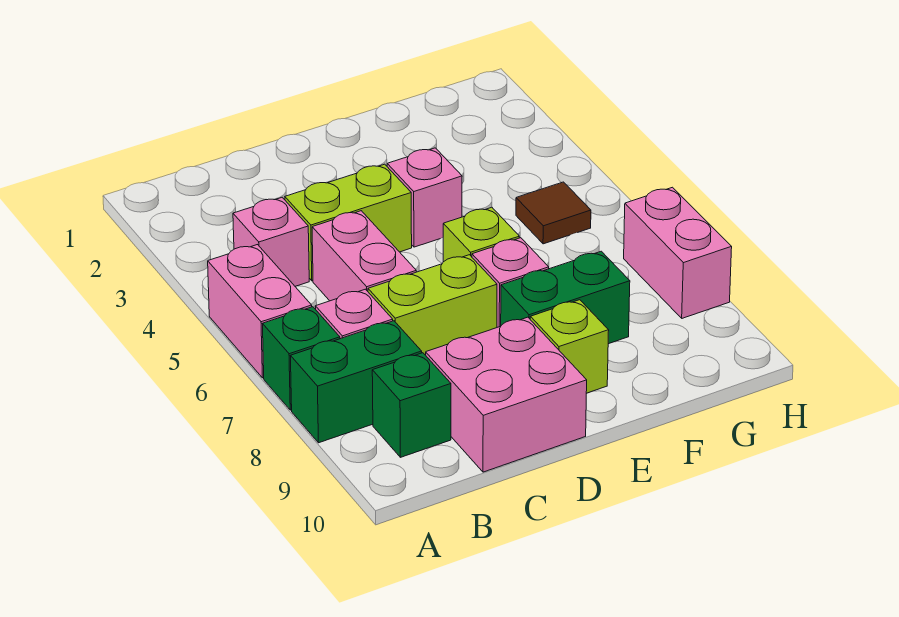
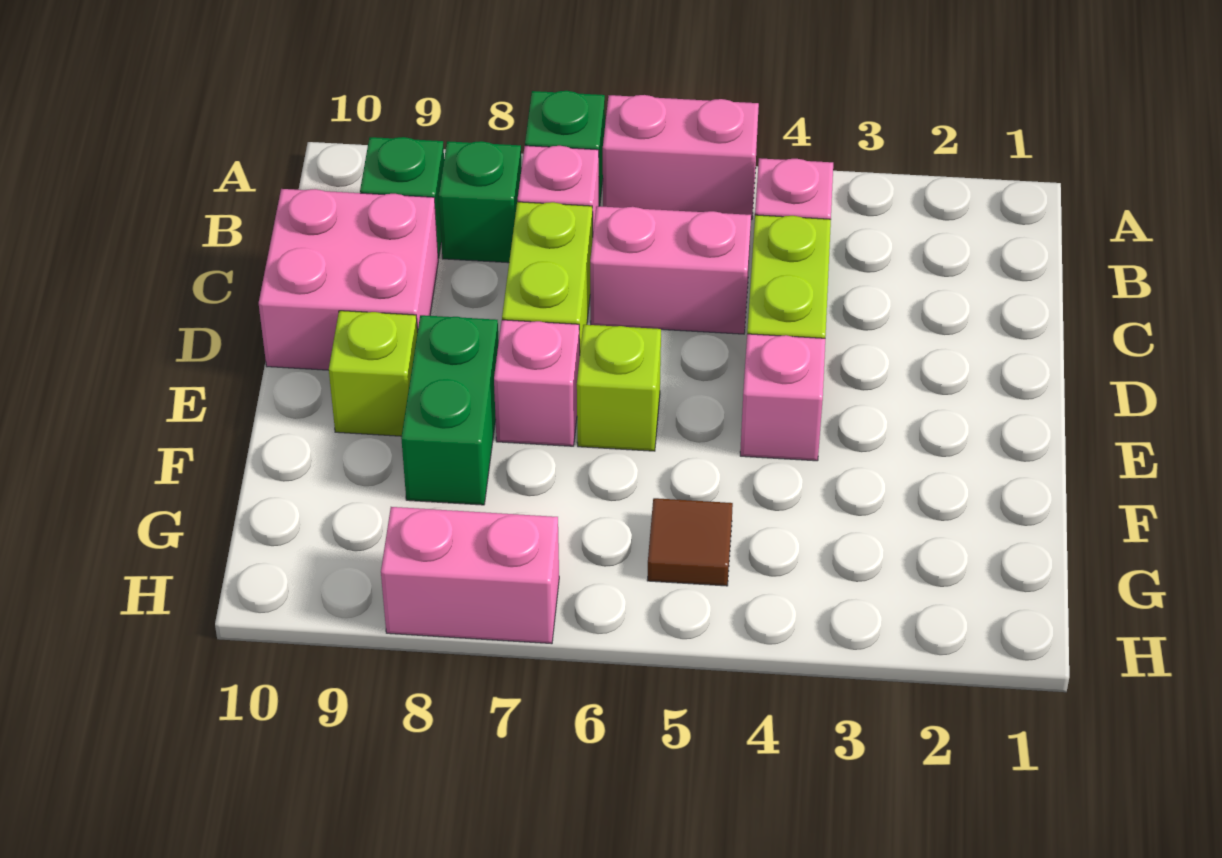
green brick A8:B8 level 1 -> green brick B8 level 1

